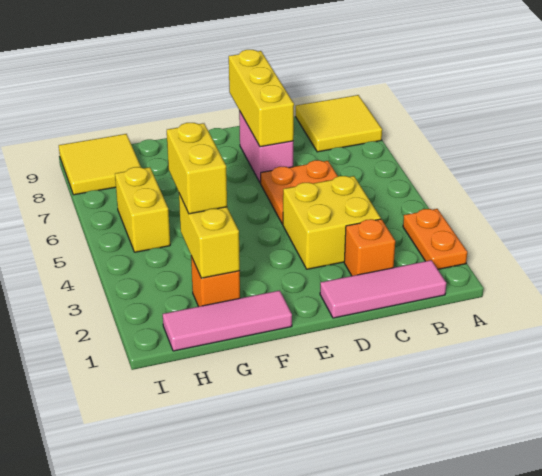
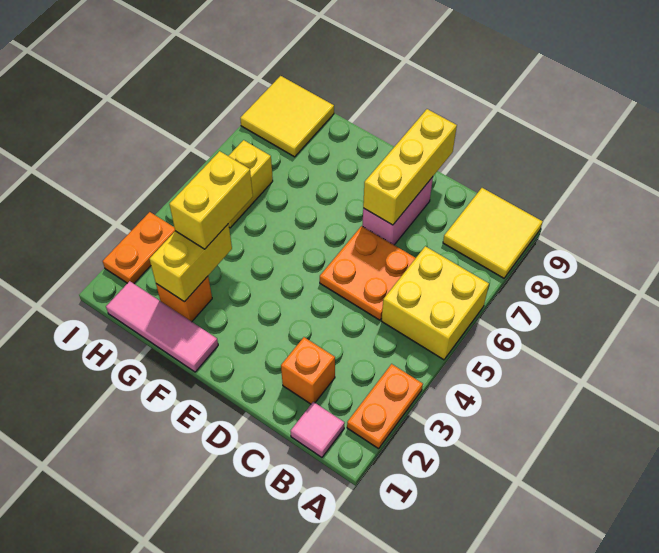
pink tile B1:D1 level 1 -> pink tile B1 level 1
yellow brick C3:D4 level 1 -> yellow brick A5:B6 level 1
none -> orange plate I2:I3 level 1

